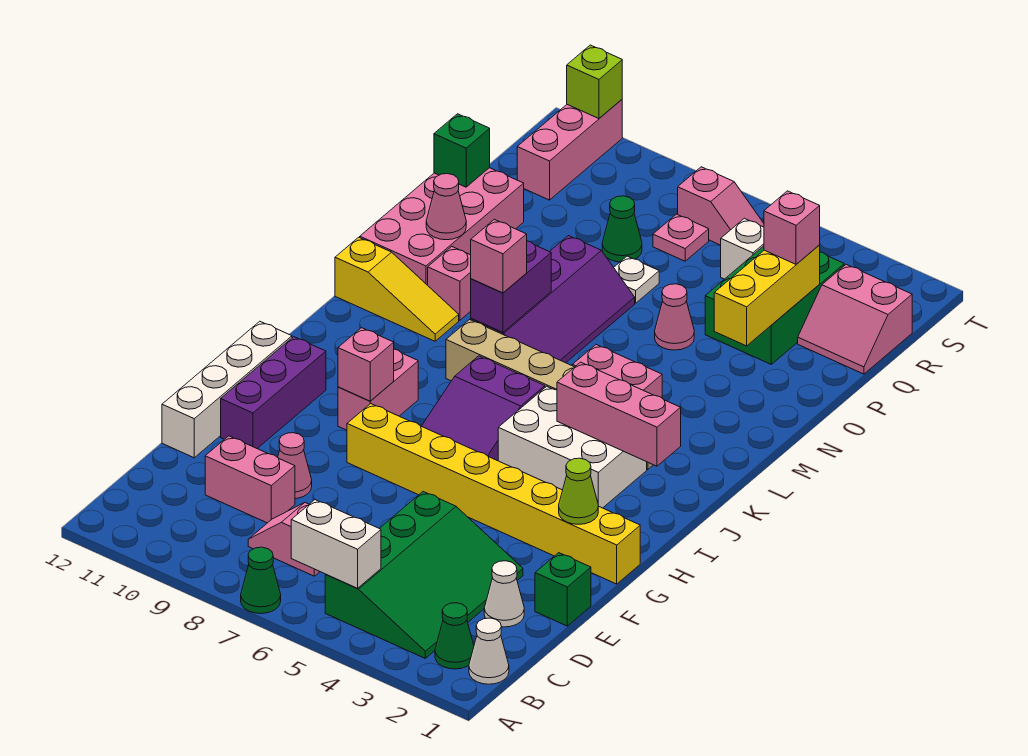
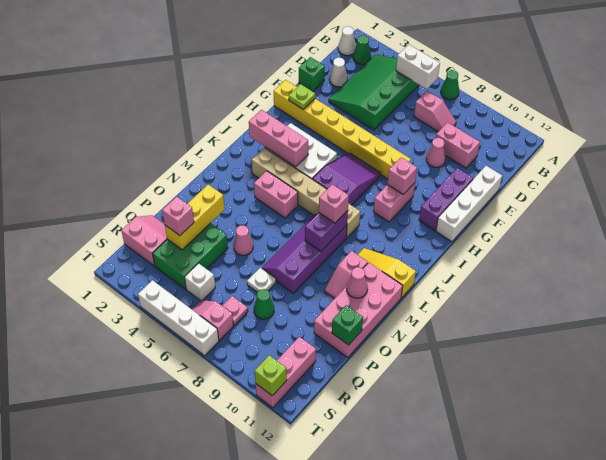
lime cone G2 level 2 -> lime plate G2 level 2
none -> white brick T4:T7 level 1

